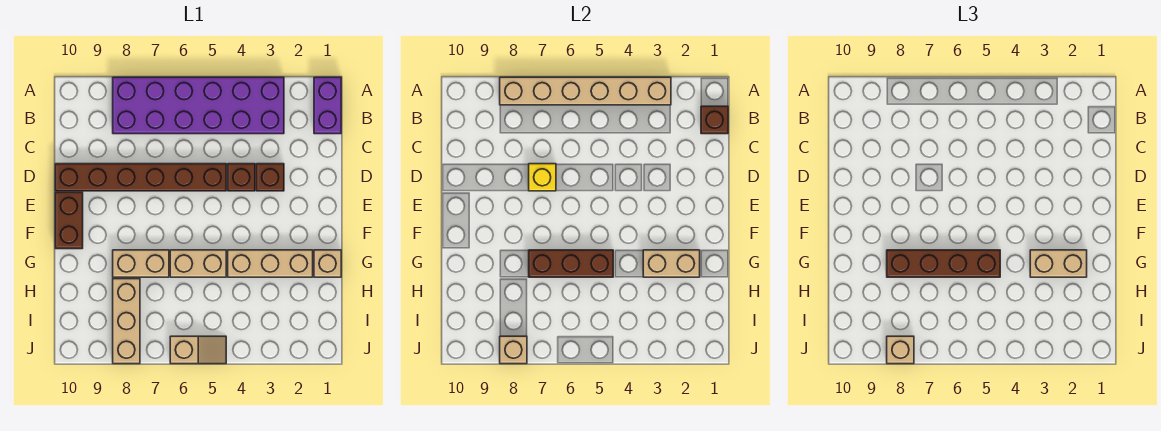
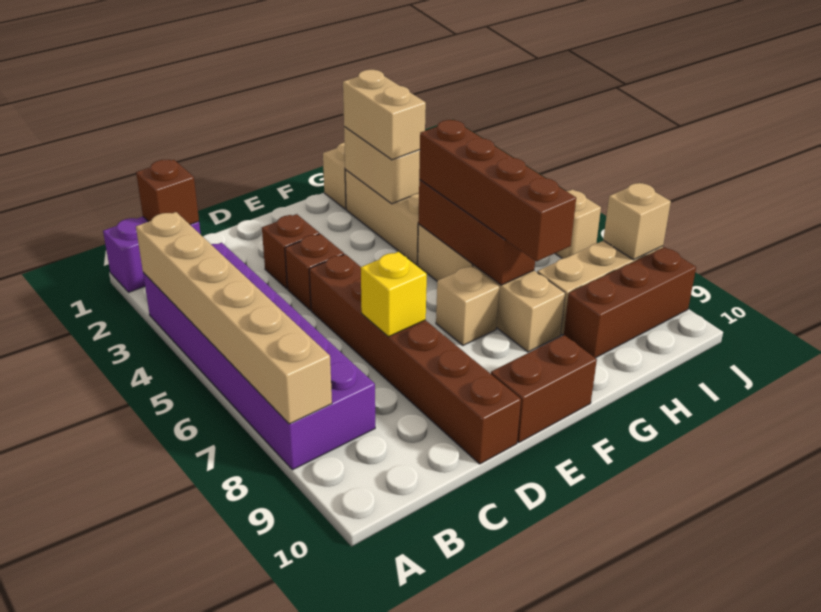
none -> brown brick H9:J9 level 1
tan brick J8 level 3 -> tan brick F7 level 1

